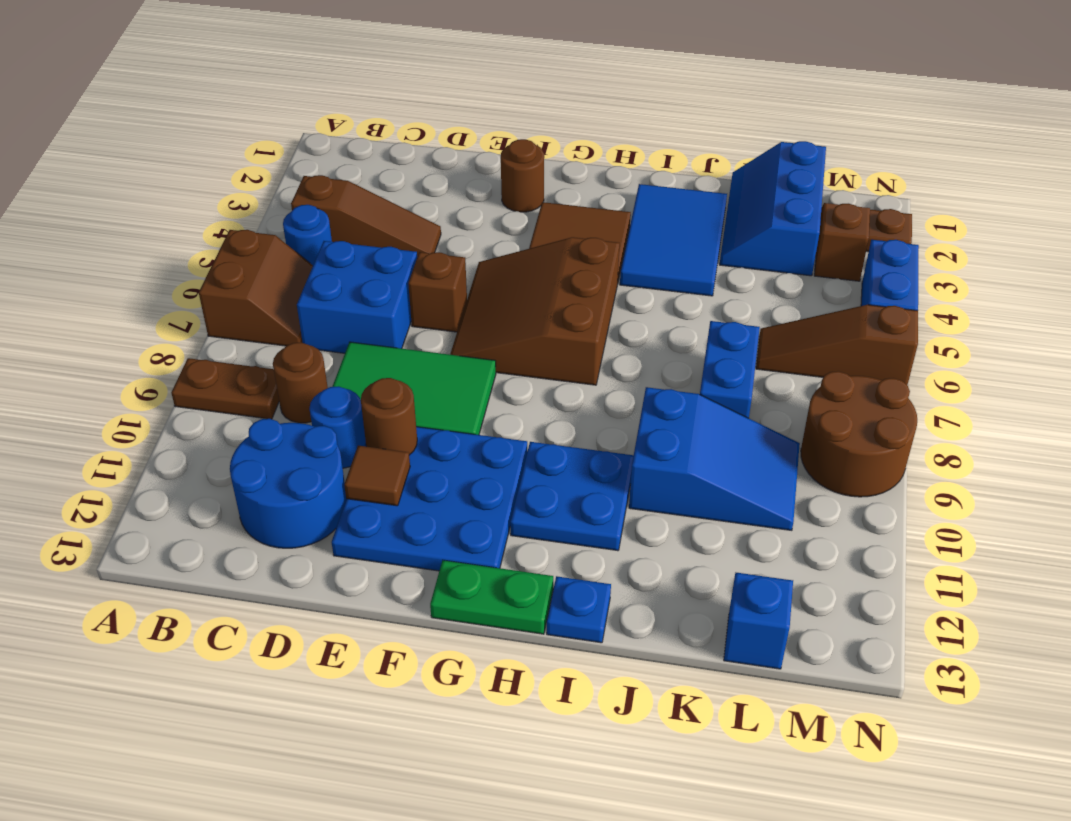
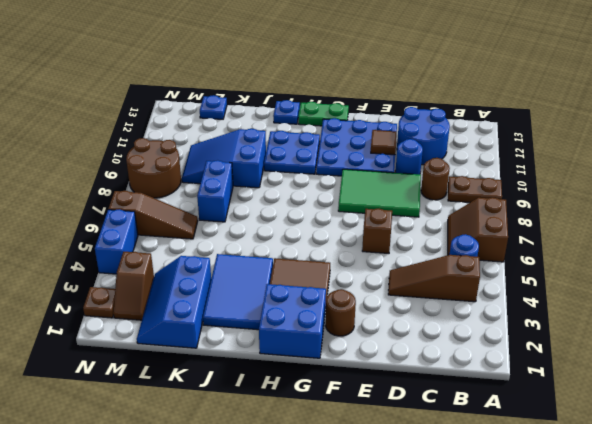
blue brick C6:D7 level 1 -> blue brick G1:H2 level 1
brown round brick E10 level 2 -> none
brown slope F5:H7 level 1 top H -> none
blue slope K1:L3 level 1 top L -> blue slope K1:L3 level 1 top K
blue brick L13 level 1 -> blue plate L13 level 1

